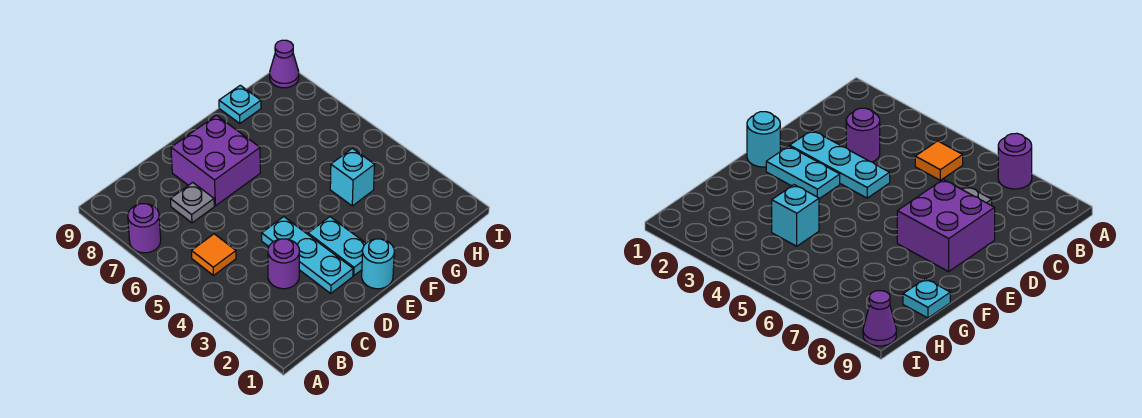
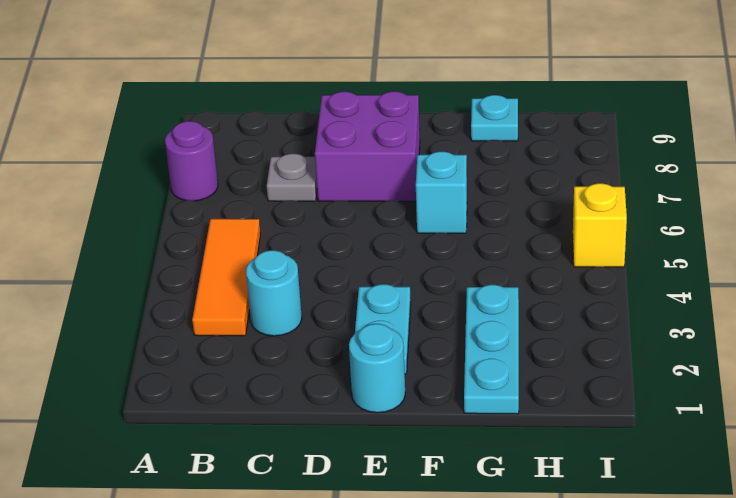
orange tile B5 level 1 -> orange tile B3:B5 level 1
purple round brick C3 level 1 -> cyan round brick C3 level 1
cyan plate D2:D4 level 1 -> cyan plate G1:G3 level 1
cyan brick G4 level 1 -> cyan brick F6 level 1
none -> yellow brick I5 level 1
purple cone I9 level 1 -> none

